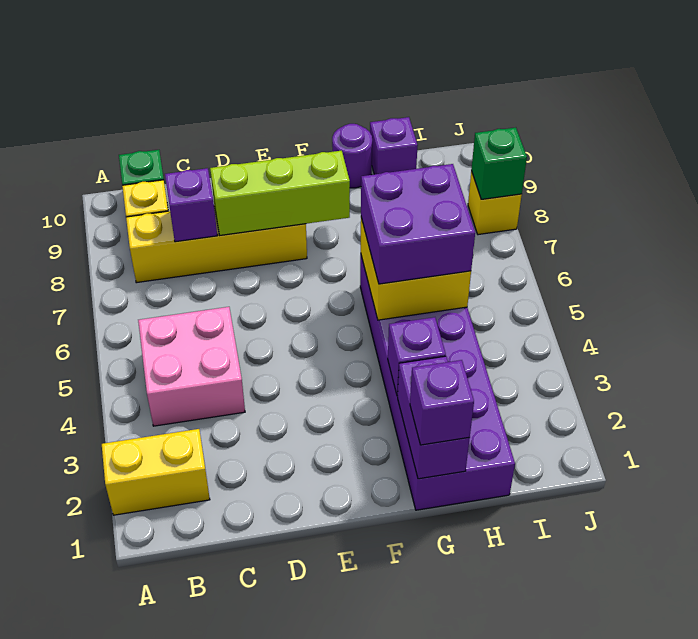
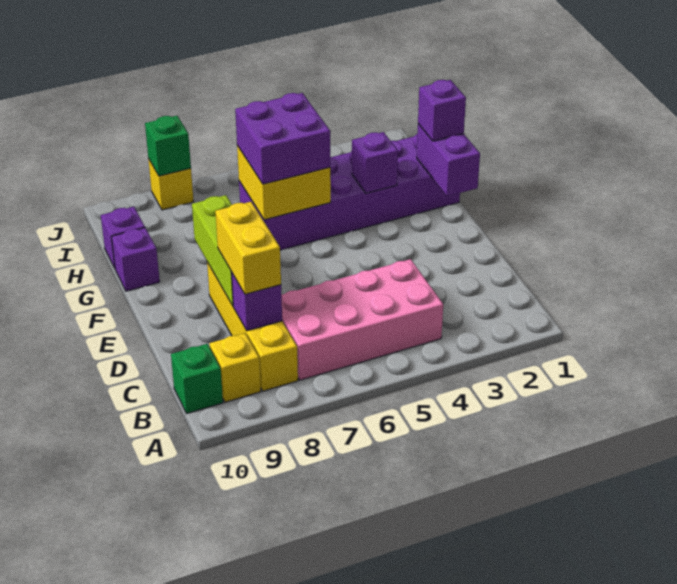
yellow brick A2:B2 level 1 -> yellow brick C8:D8 level 3
pink brick B4:C5 level 1 -> pink brick B4:C7 level 1
purple brick G1:G2 level 2 -> purple brick F1:G1 level 2
purple round brick G10 level 1 -> purple brick G10 level 1

